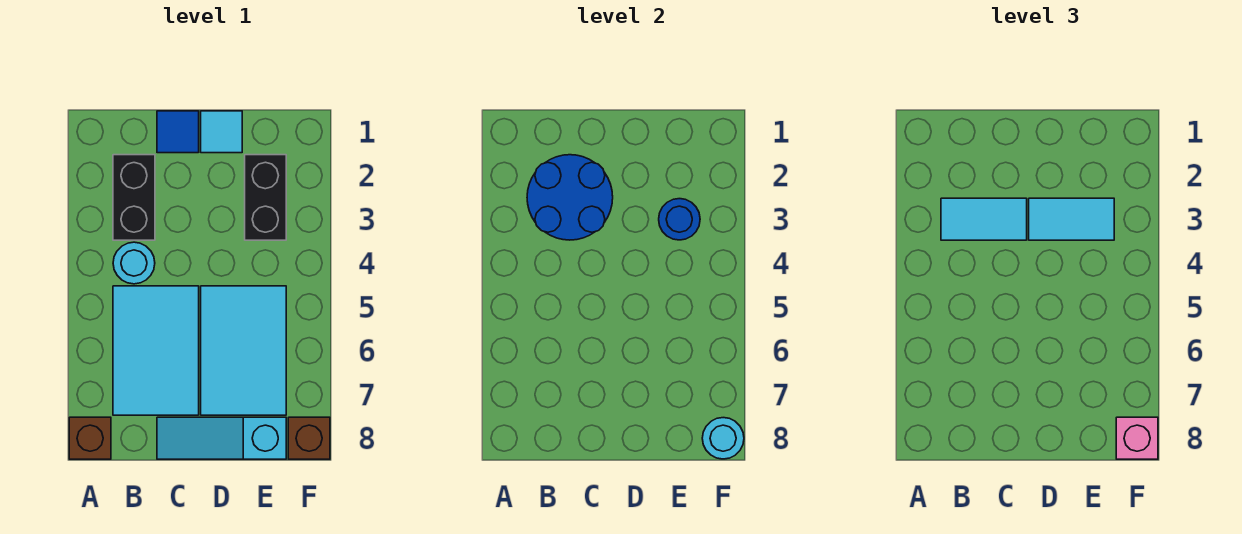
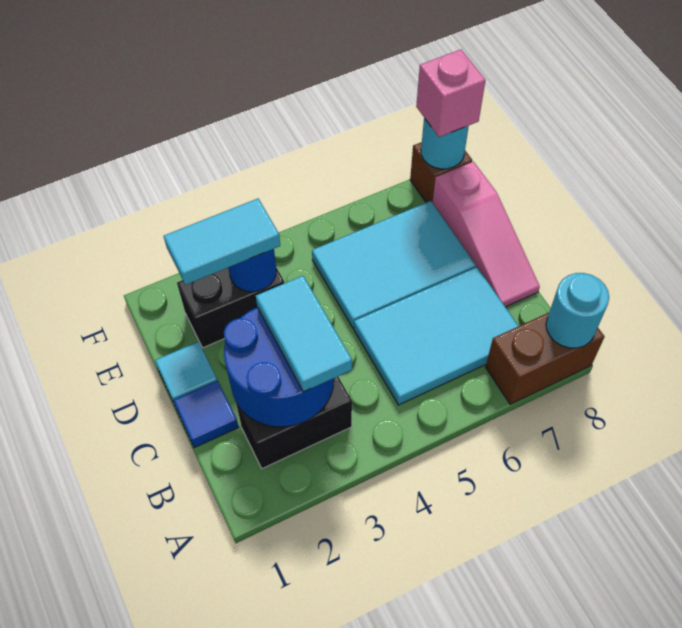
brown brick A8 level 1 -> brown brick A7:A8 level 1
cyan round brick B4 level 1 -> cyan round brick A8 level 2
cyan slope C8:E8 level 1 top E -> pink slope C8:E8 level 1 top E
cyan tile D3:E3 level 3 -> cyan tile E2:E3 level 3

